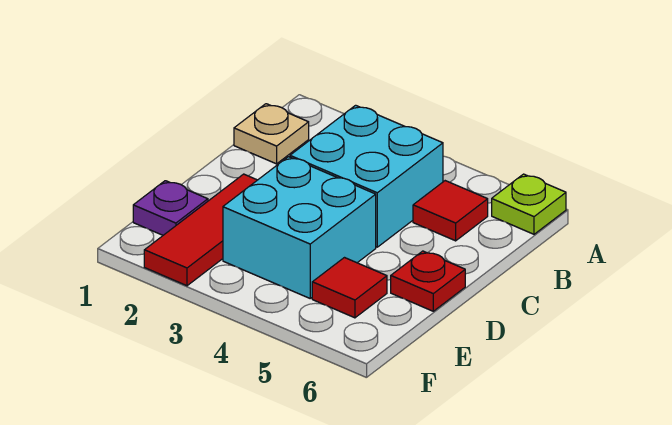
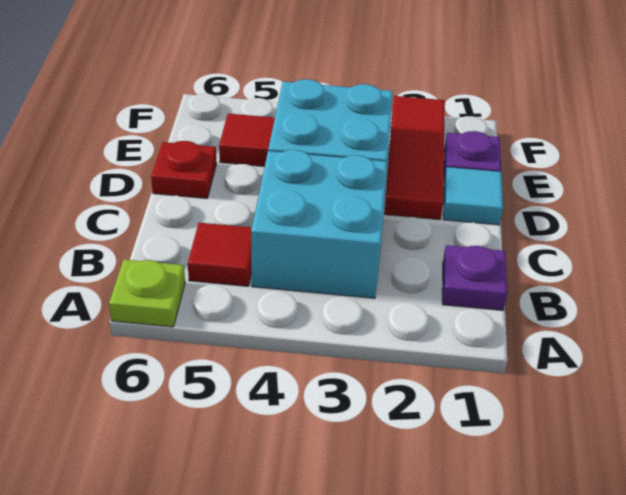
tan plate B1 level 1 -> purple plate B1 level 1
none -> cyan tile D1 level 1

